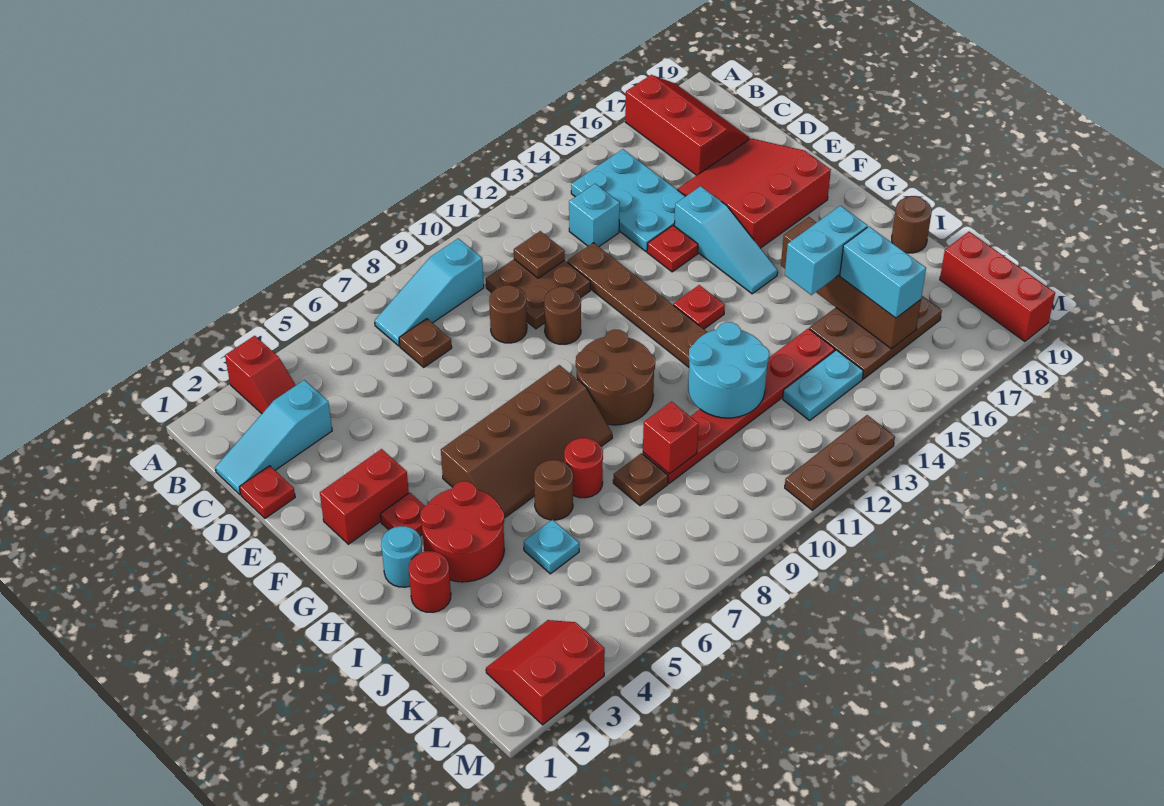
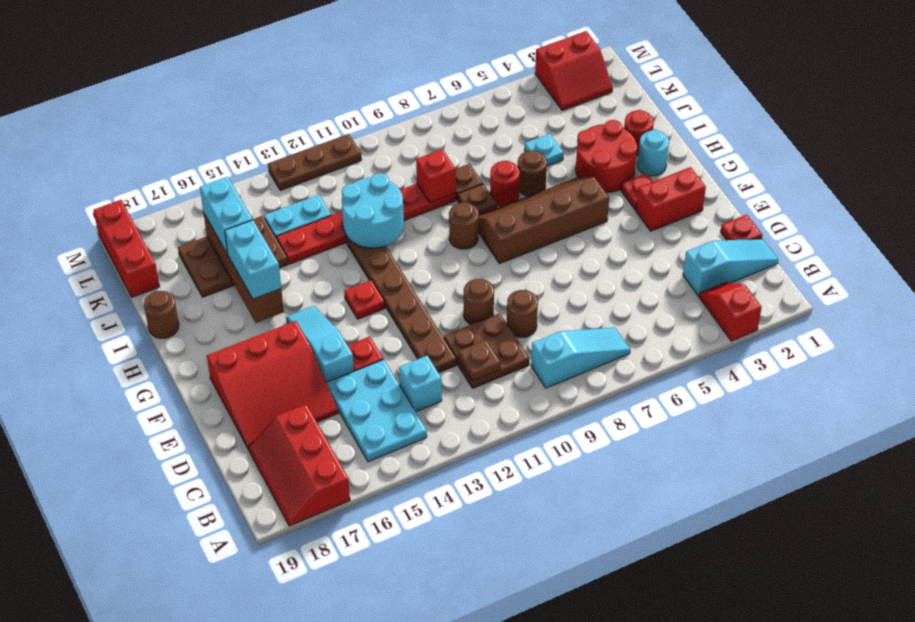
brown plate C7 level 1 -> brown plate I8 level 1
brown round brick G9:H10 level 1 -> brown round brick H9 level 1
cyan brick I15:I16 level 3 -> cyan brick H16:I16 level 3

